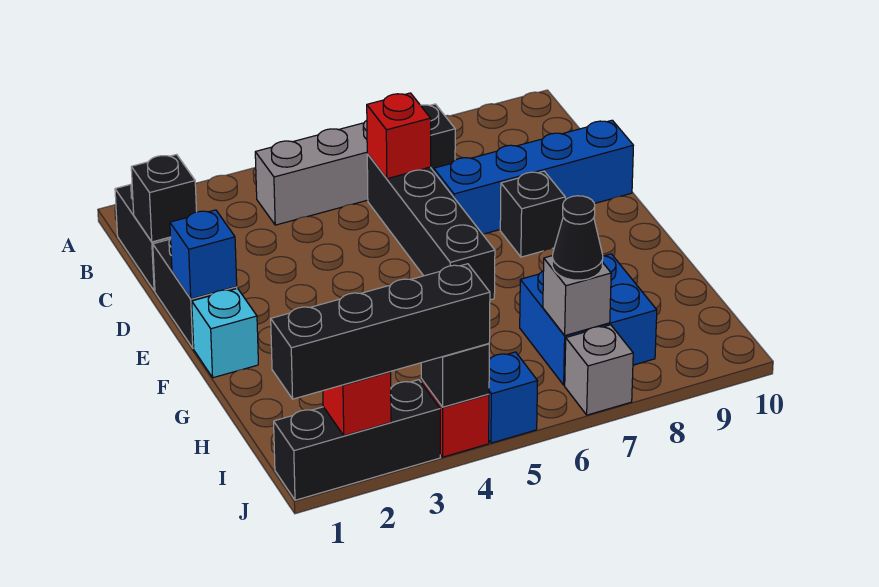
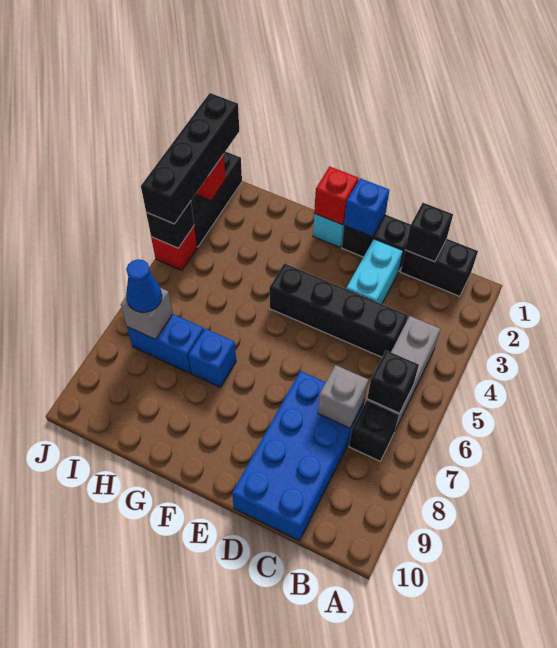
black brick C6:F6 level 1 -> black brick C4:F4 level 1
red brick C6 level 2 -> red brick F1 level 2
none -> cyan brick D2:D3 level 1
blue brick D7:D10 level 1 -> blue brick C7:D10 level 1
black brick E8 level 1 -> black brick B6 level 2
blue brick H7:I8 level 1 -> blue brick H7:I7 level 1
black cone I7 level 3 -> blue cone I7 level 3
blue brick J5 level 1 -> blue brick G7 level 1
grey brick J7 level 1 -> grey brick C7 level 2

